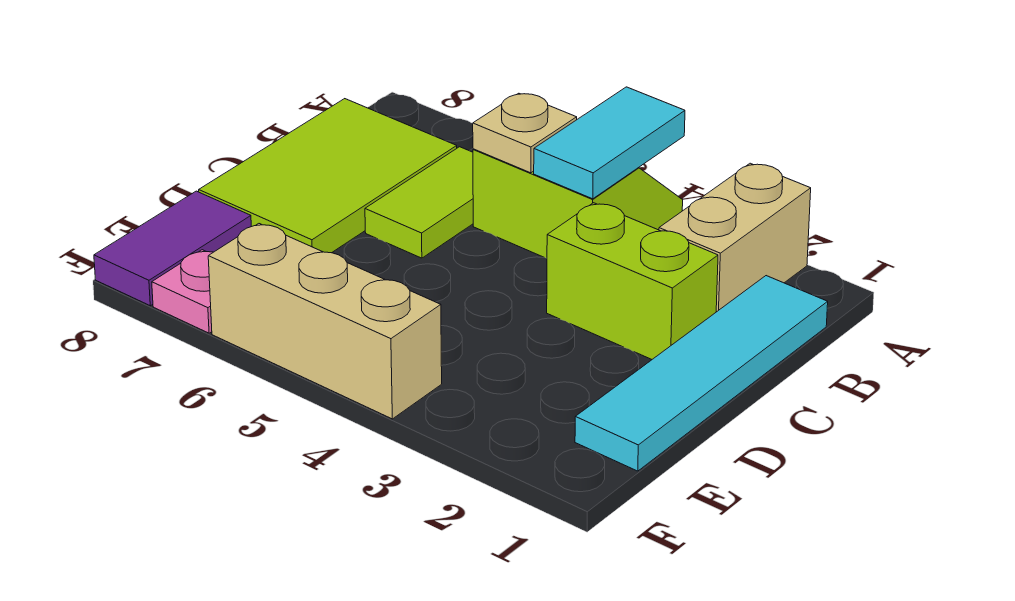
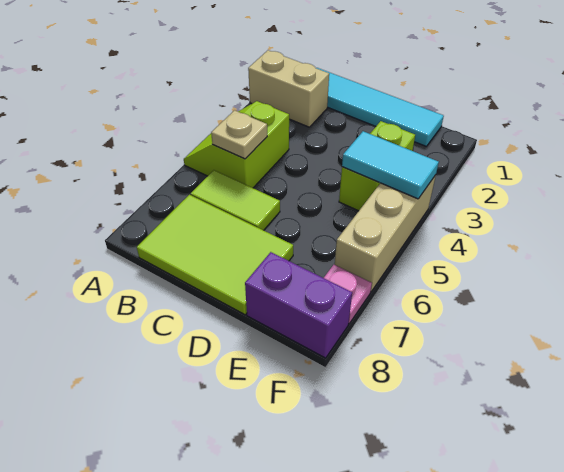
cyan tile A4:B4 level 2 -> cyan tile E4:F4 level 2
lime brick C2:C3 level 1 -> lime brick E3:E4 level 1
purple tile E8:F8 level 1 -> purple brick E8:F8 level 1

